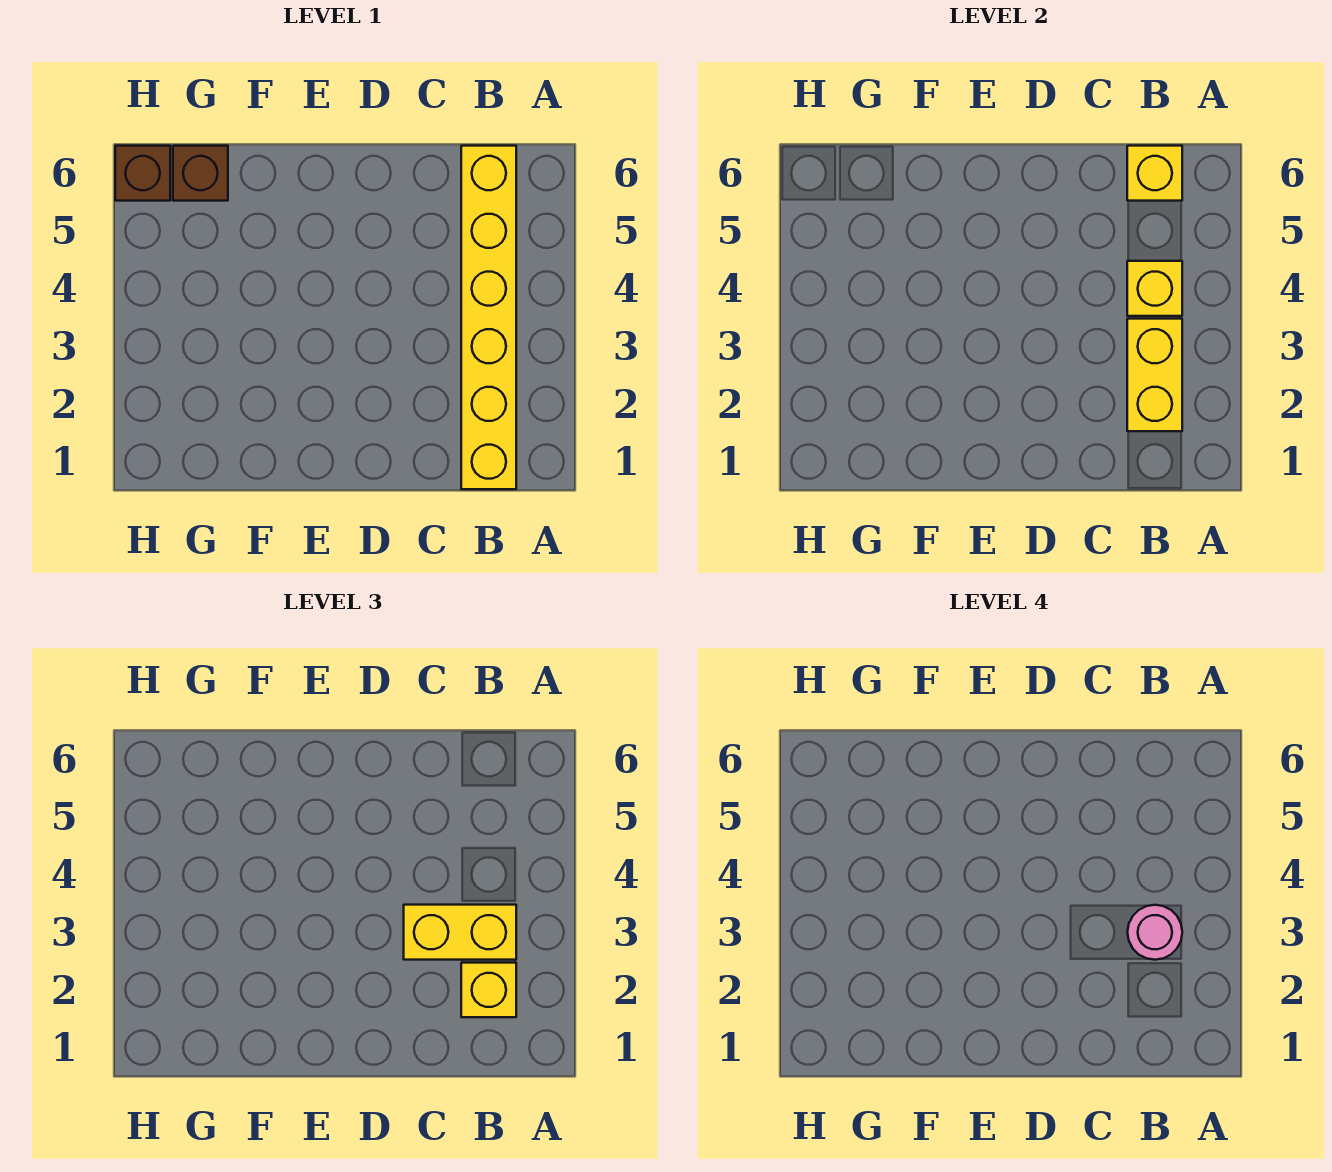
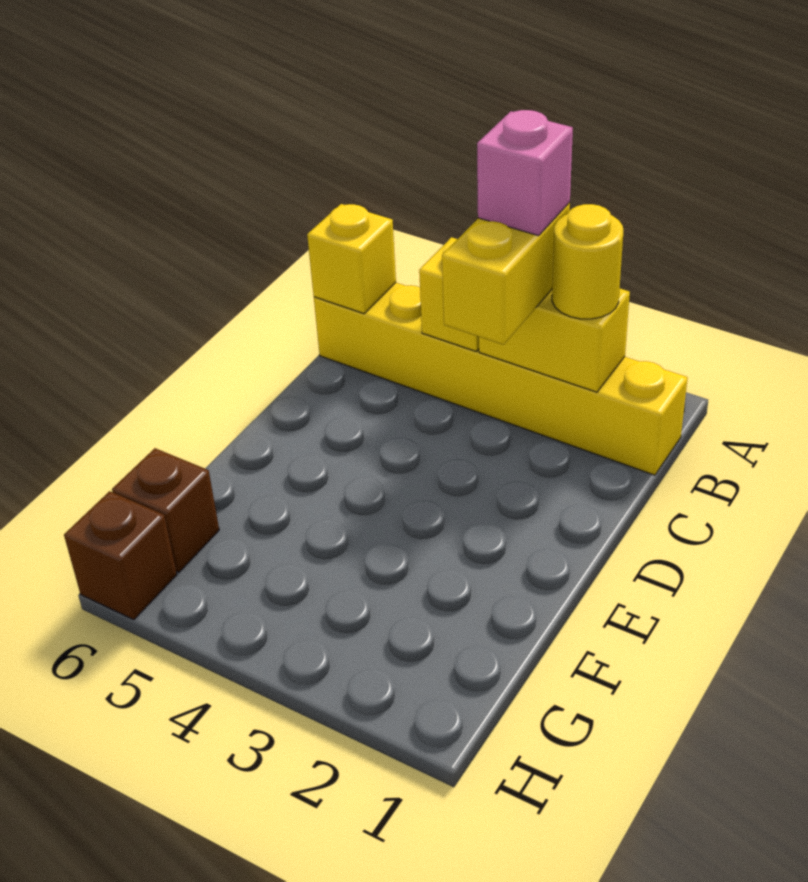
yellow brick B2 level 3 -> yellow round brick B2 level 3
pink round brick B3 level 4 -> pink brick B3 level 4

